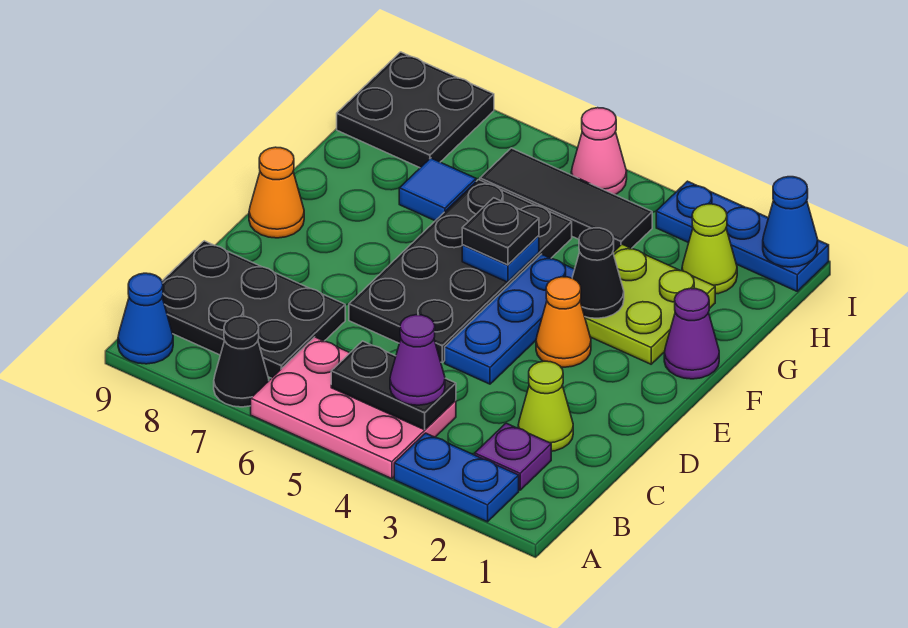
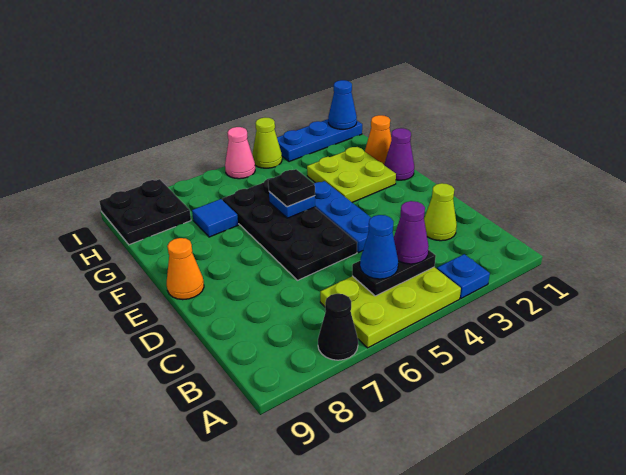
blue plate A2:A3 level 1 -> blue plate A3 level 1
pink plate A4:B6 level 1 -> lime plate A4:B6 level 1
blue cone A9 level 1 -> blue cone B5 level 3
purple plate B2 level 1 -> none
black plate B7:C9 level 1 -> none
orange cone E3 level 1 -> orange cone G1 level 1
black cone F3 level 2 -> none
lime cone H2 level 1 -> lime cone I4 level 1
black tile H4:H6 level 1 -> none

